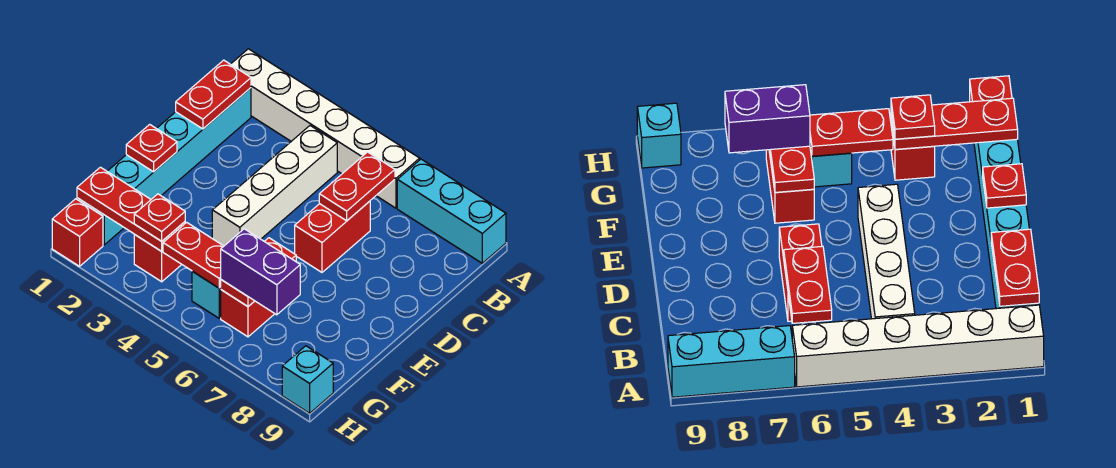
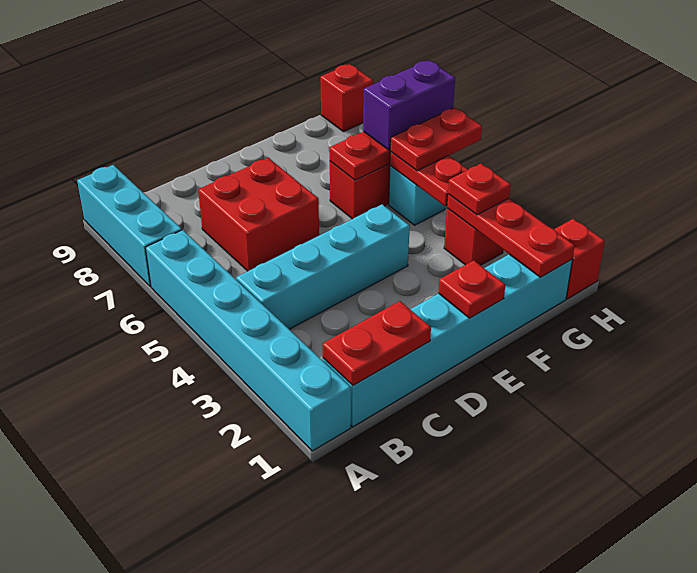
white brick A1:A6 level 1 -> cyan brick A1:A6 level 1
white brick B4:E4 level 1 -> cyan brick B4:E4 level 1
red plate B6:C6 level 2 -> red plate G5:H5 level 3
red brick C6:D6 level 1 -> red brick C6:D7 level 1
purple brick G6:G7 level 3 -> purple brick G6:H6 level 3
cyan brick H9 level 1 -> red brick H9 level 1

